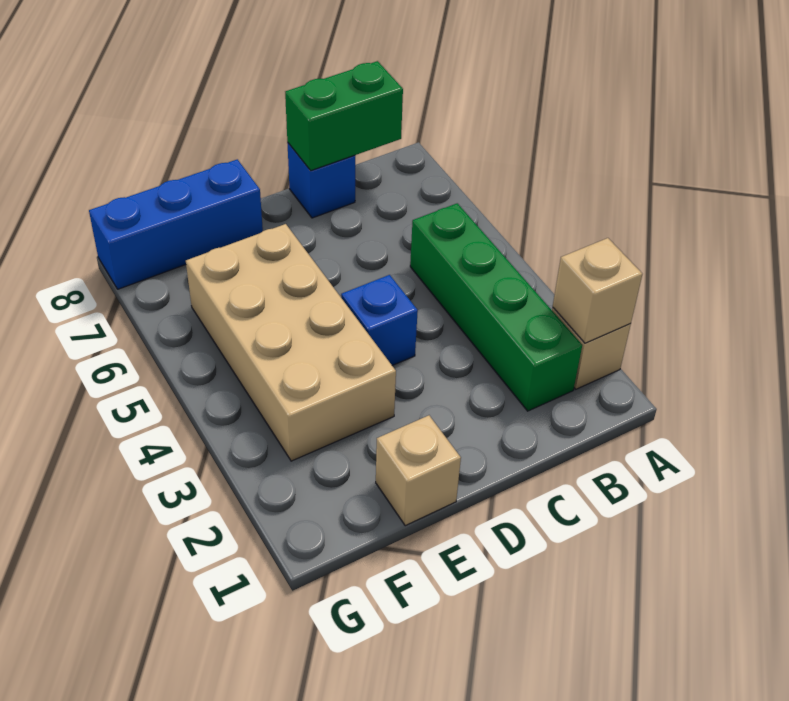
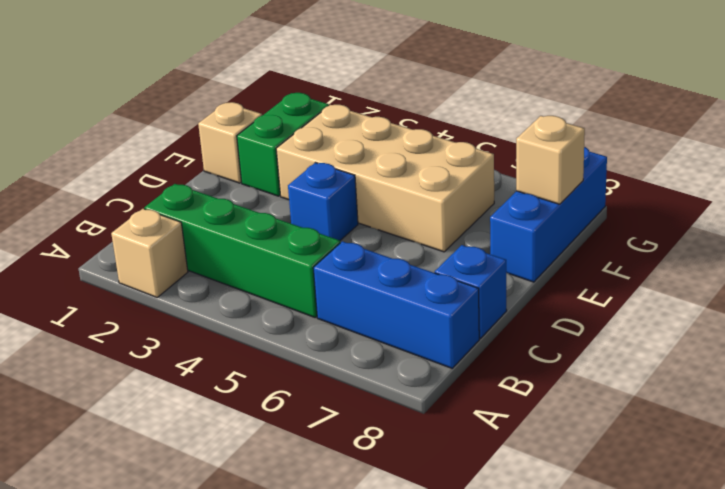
tan brick A2 level 2 -> tan brick F8 level 2
none -> blue brick B6:B8 level 1
green brick B8:C8 level 2 -> green brick E2:F2 level 1

